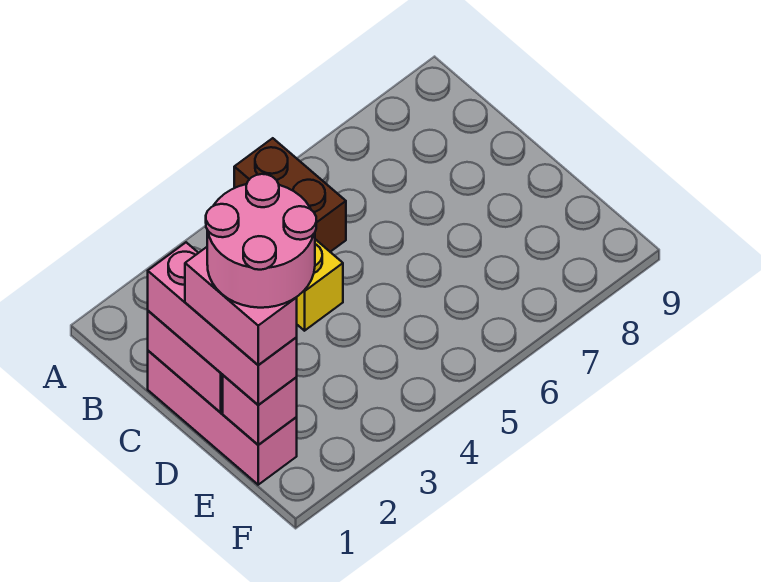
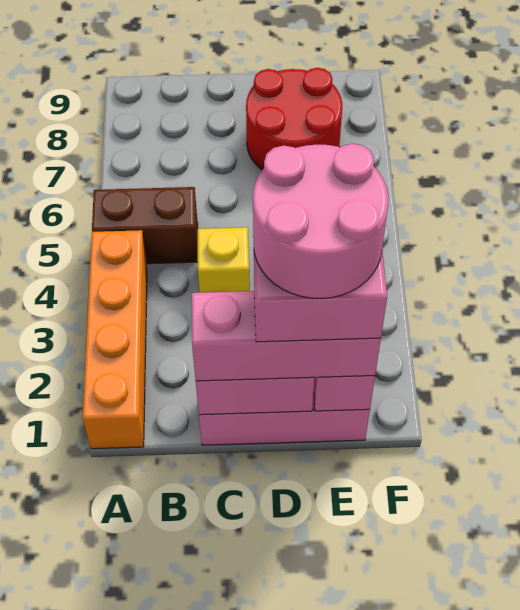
none -> orange brick A1:A4 level 1
none -> red round brick D7:E8 level 1

